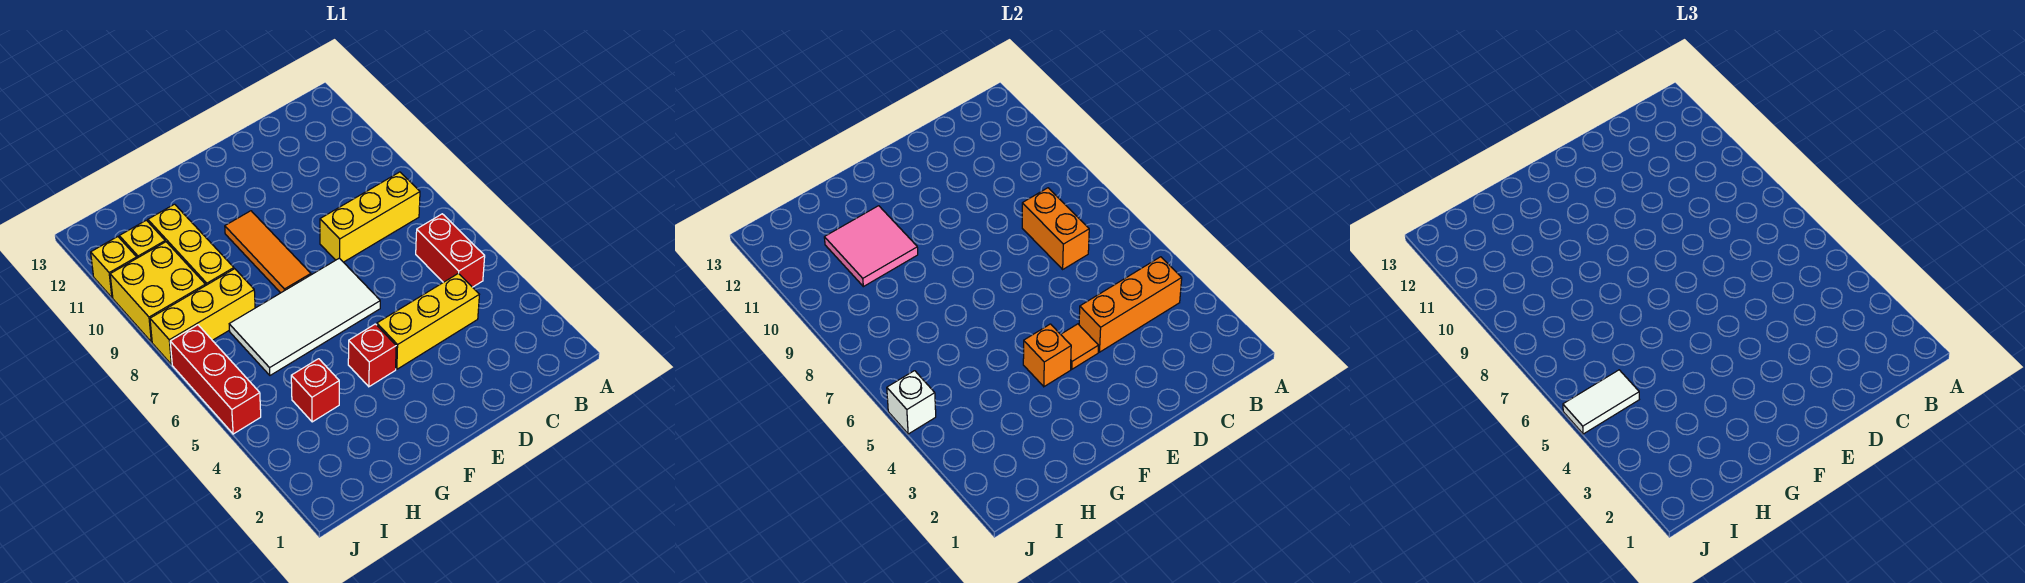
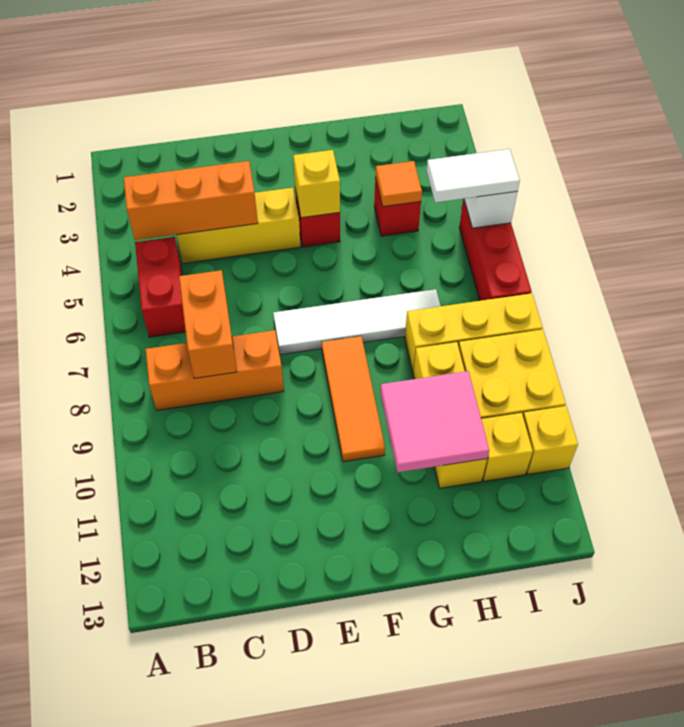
yellow brick B8:D8 level 1 -> orange brick B8:D8 level 1
orange tile E4 level 2 -> orange tile H4 level 2
white tile E6:H7 level 1 -> white tile E7:H7 level 1
orange brick F4 level 2 -> yellow brick F4 level 2

